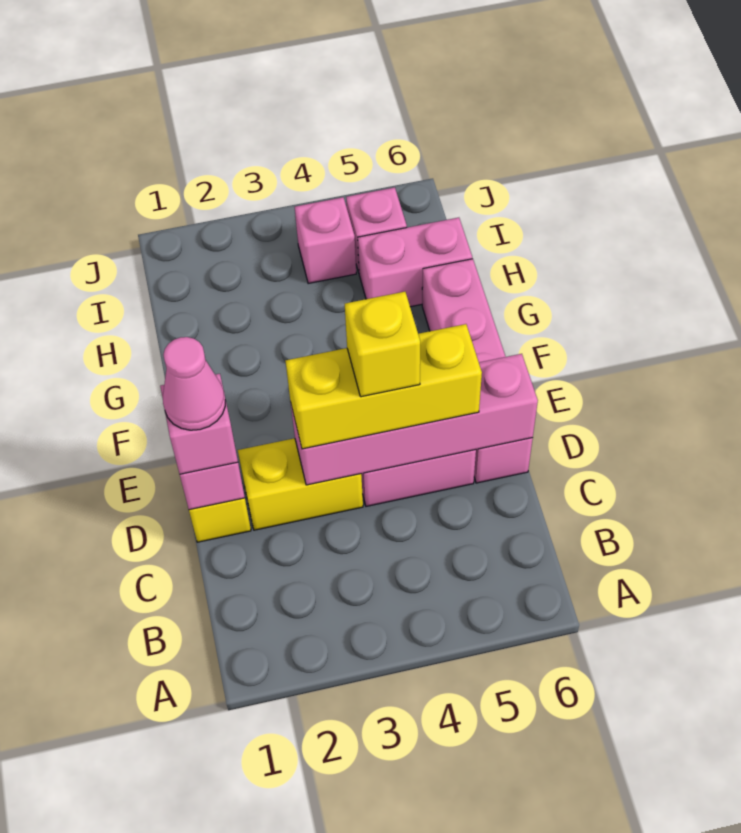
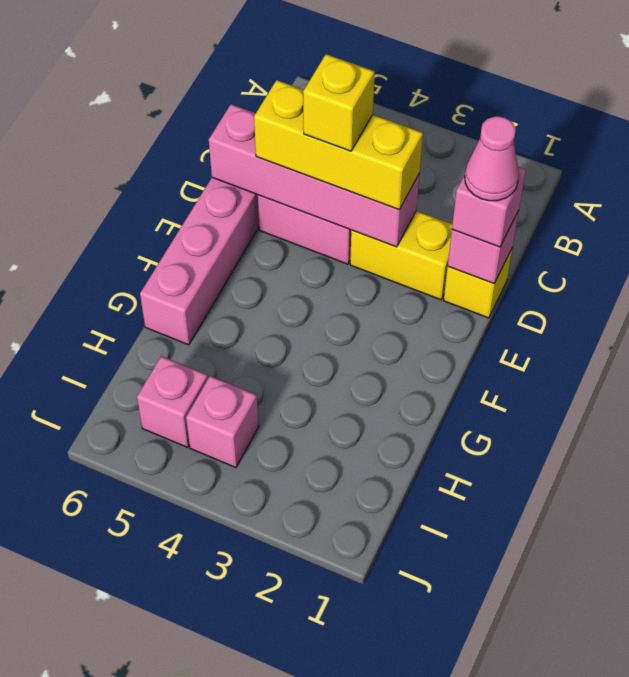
pink brick H5:H6 level 1 -> none

